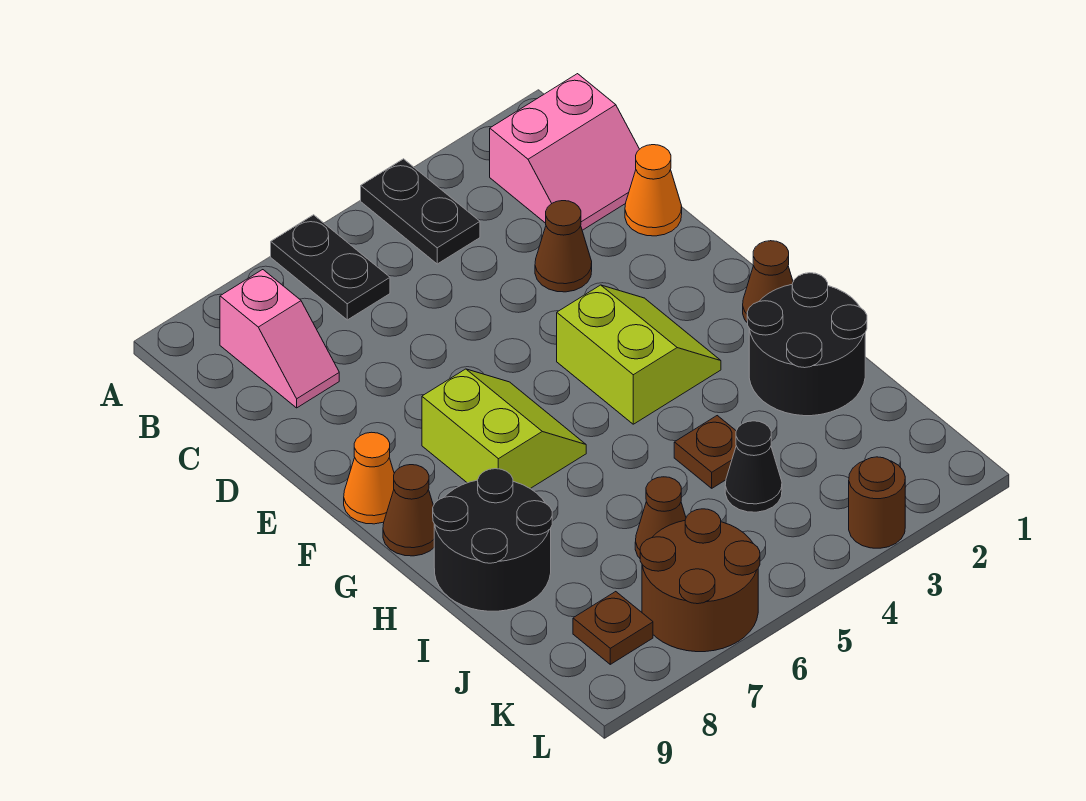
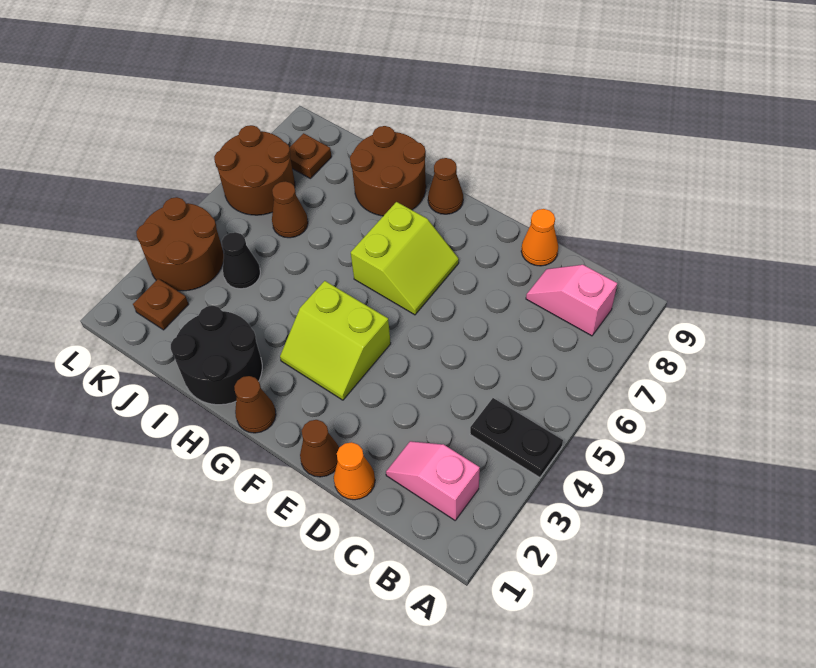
black plate A6:B6 level 1 -> none
pink slope B1:C2 level 1 top B -> pink slope B2:C2 level 1 top B
brown cone D3 level 1 -> brown cone E1 level 1
lime slope F6:G7 level 1 top 7 -> lime slope F6:G7 level 1 top G
orange cone F9 level 1 -> orange cone D9 level 1
black round brick H8:I9 level 1 -> brown round brick H8:I9 level 1
brown plate I4 level 1 -> brown plate K2 level 1
brown round brick L3 level 1 -> brown round brick K3:L4 level 1

